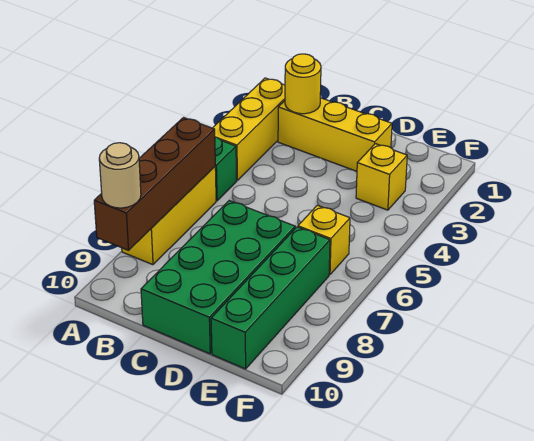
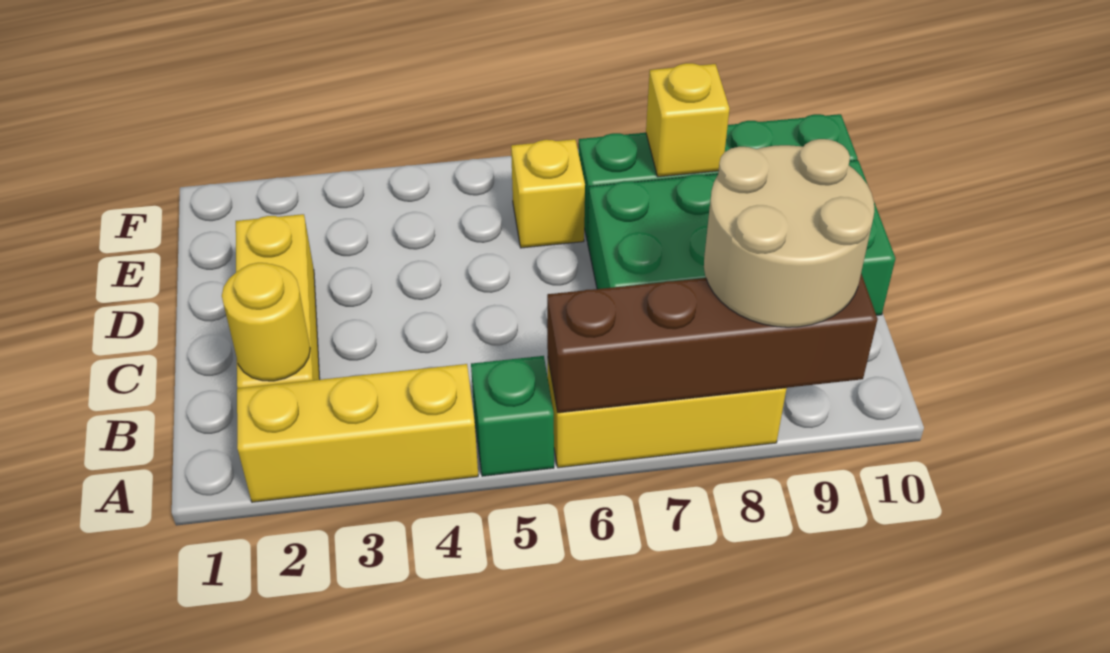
tan round brick A9 level 3 -> tan round brick A8:B9 level 3
yellow brick E3 level 1 -> yellow brick E8 level 2

